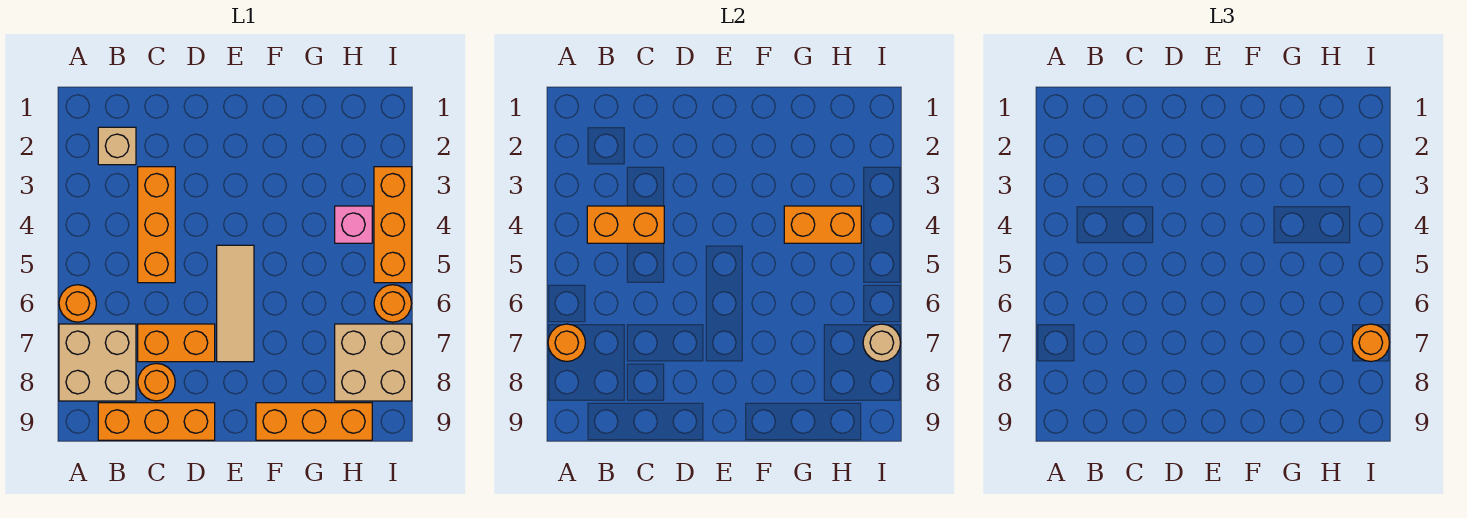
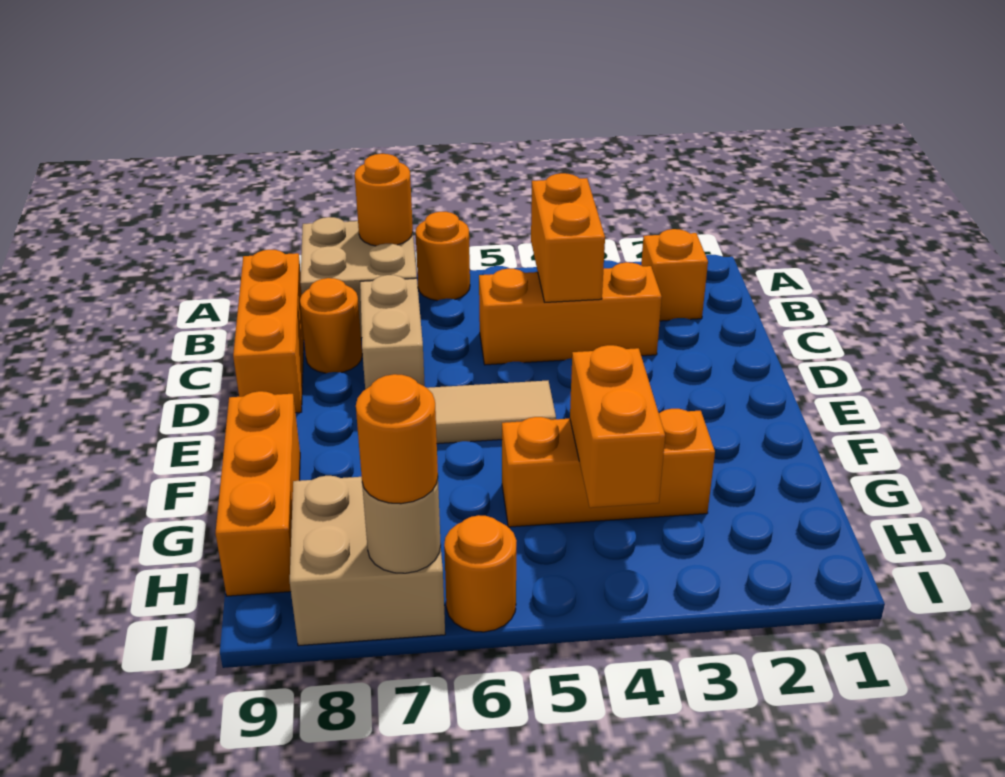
tan brick B2 level 1 -> orange brick B2 level 1
orange brick C7:D7 level 1 -> tan brick C7:D7 level 1
pink brick H4 level 1 -> none
orange brick I3:I5 level 1 -> orange brick G3:G5 level 1

